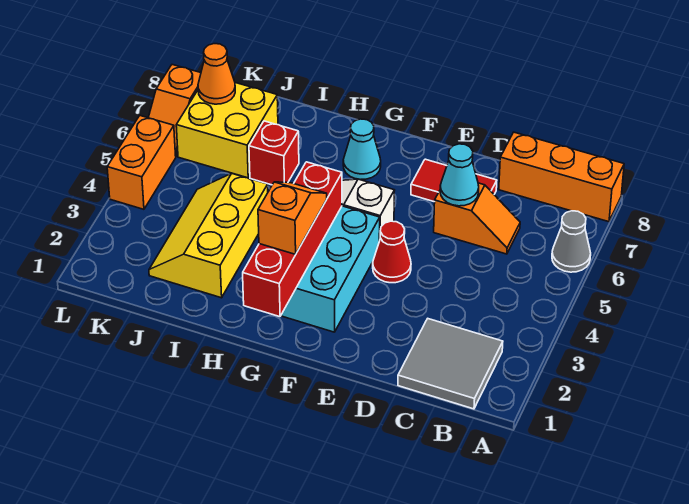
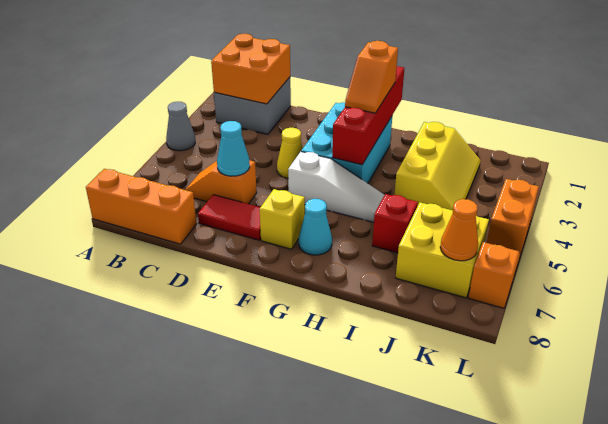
grey cone A6 level 1 -> grey cone A4 level 1
grey tile B1:C2 level 1 -> grey brick B1:C2 level 1
none -> orange brick B1:C2 level 2
red cone E4 level 1 -> yellow cone E4 level 1
none -> yellow brick F7 level 1

